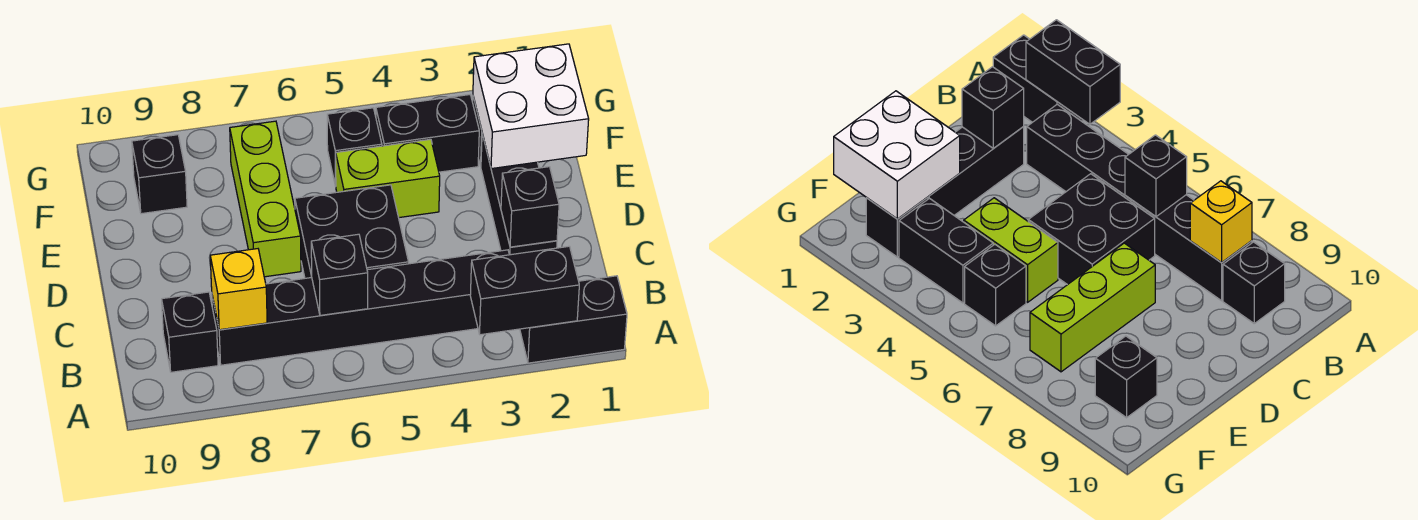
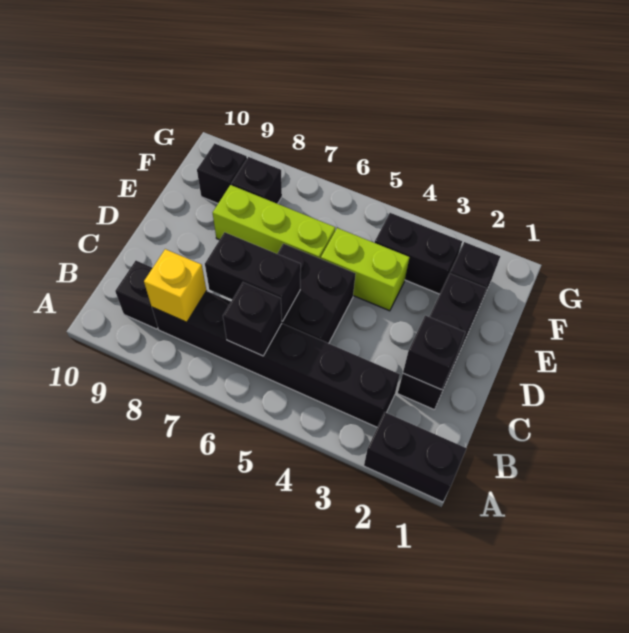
black brick A2:A3 level 2 -> black brick C6:C7 level 2
lime brick D7:F7 level 1 -> lime brick E6:E8 level 1
white brick E1:F2 level 2 -> none
black brick F5 level 1 -> black brick F8 level 1

